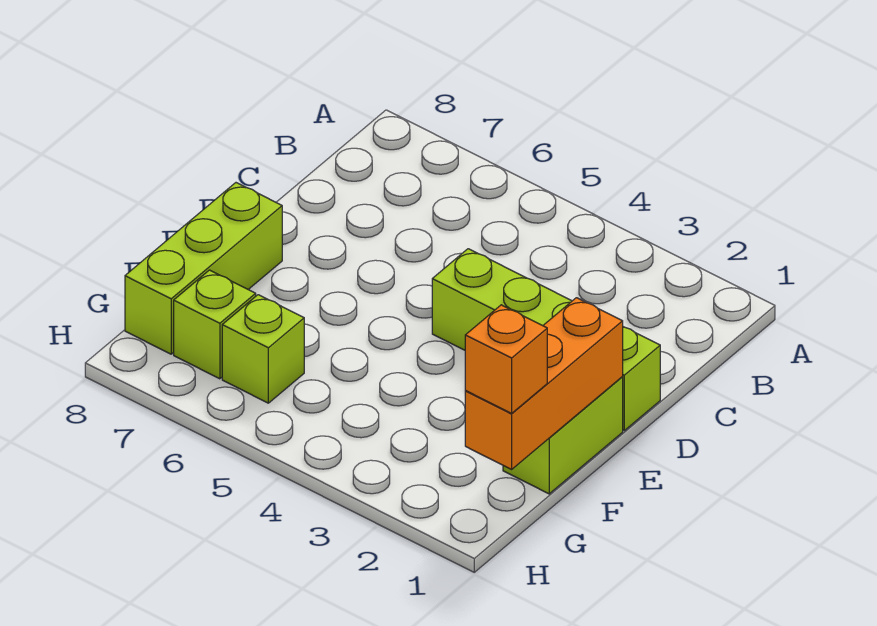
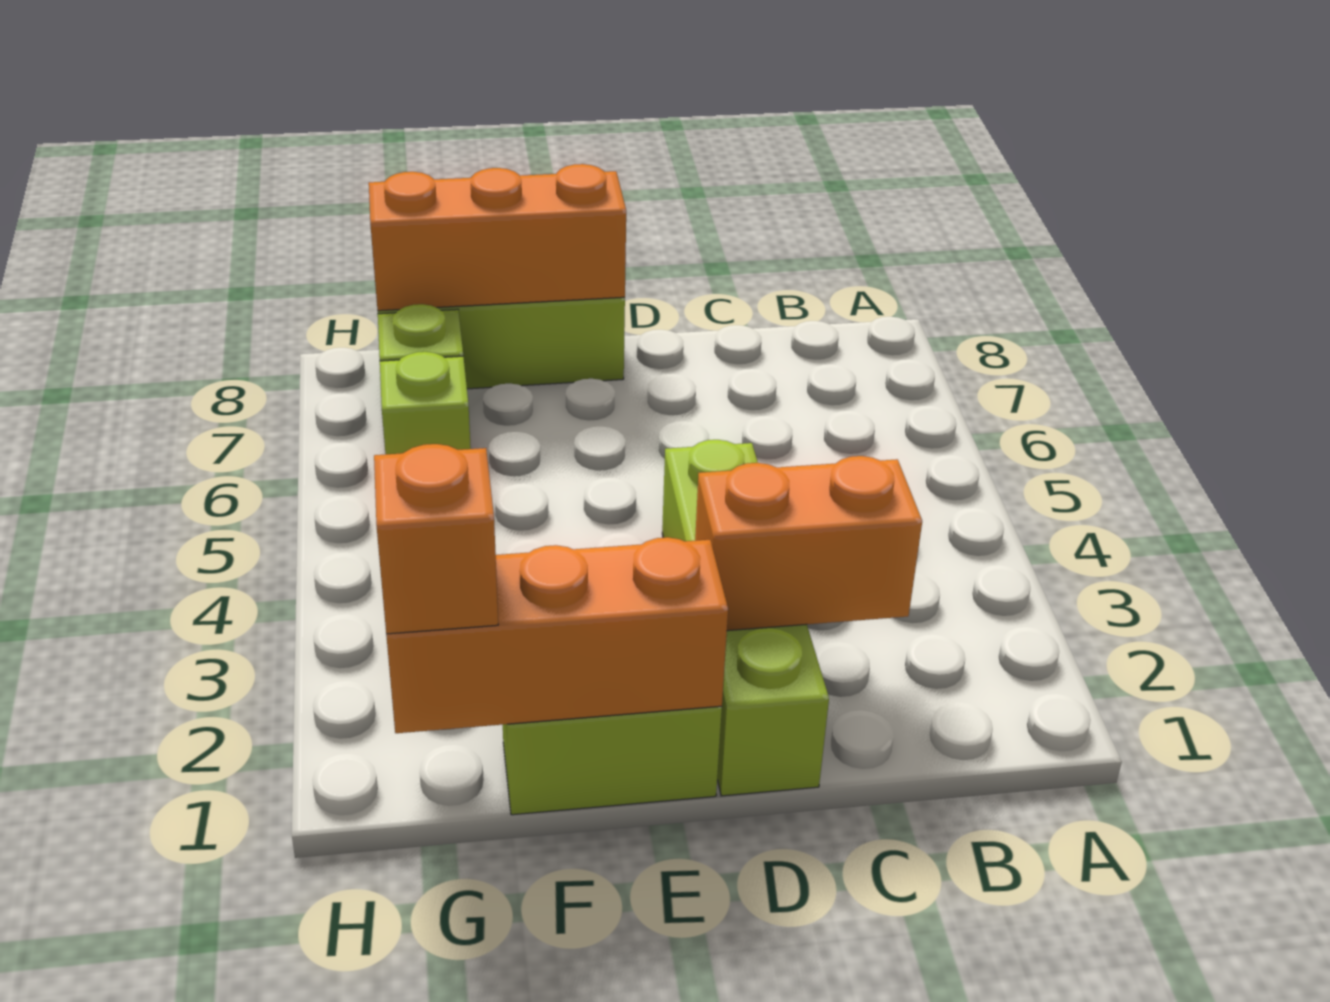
none -> orange brick C2:D2 level 2
none -> orange brick E8:G8 level 2

